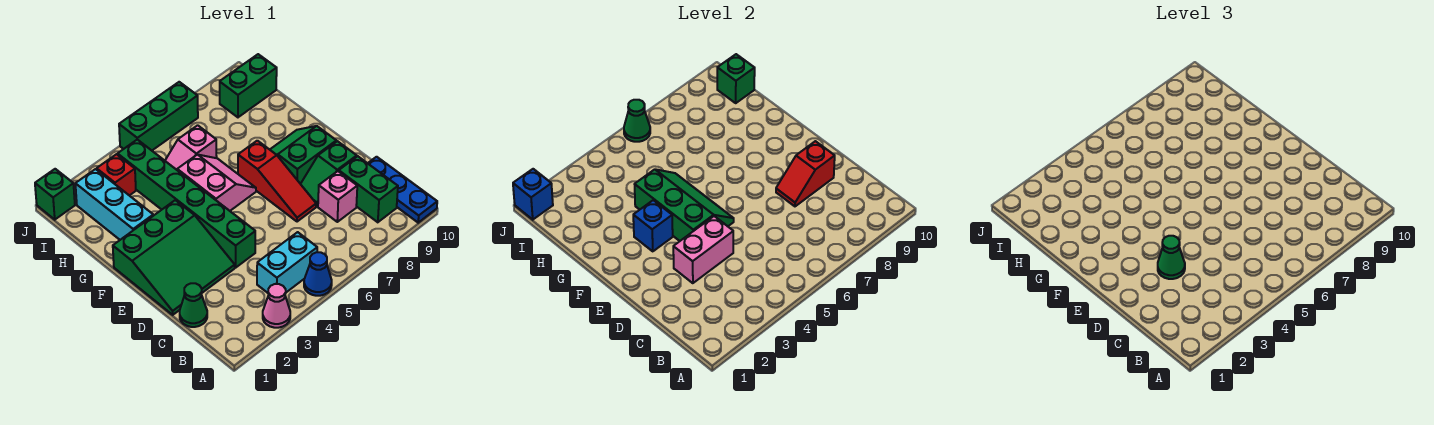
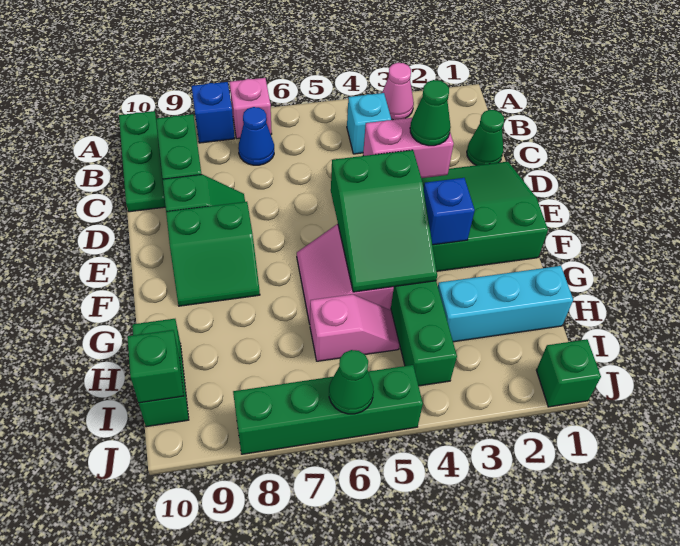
blue cone A5 level 1 -> blue cone B7 level 1
blue plate A10:C10 level 1 -> green plate A10:C10 level 1
cyan brick B4:B5 level 1 -> cyan brick B4 level 1
pink brick C8 level 1 -> pink brick A7 level 1
red slope D7:F7 level 1 top F -> none
red slope D8:D9 level 2 top 9 -> none
green slope E4:G5 level 2 top 4 -> green slope E4:G5 level 2 top E
cyan brick G2:I2 level 1 -> cyan brick H1:H3 level 1
red brick I3 level 1 -> none
green brick I9:I10 level 1 -> green brick H10:I10 level 1
blue brick J1 level 2 -> blue brick A8 level 1
green brick J5:J7 level 1 -> green brick J5:J8 level 1

